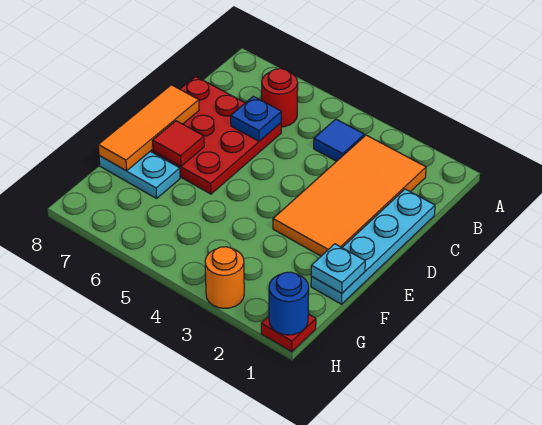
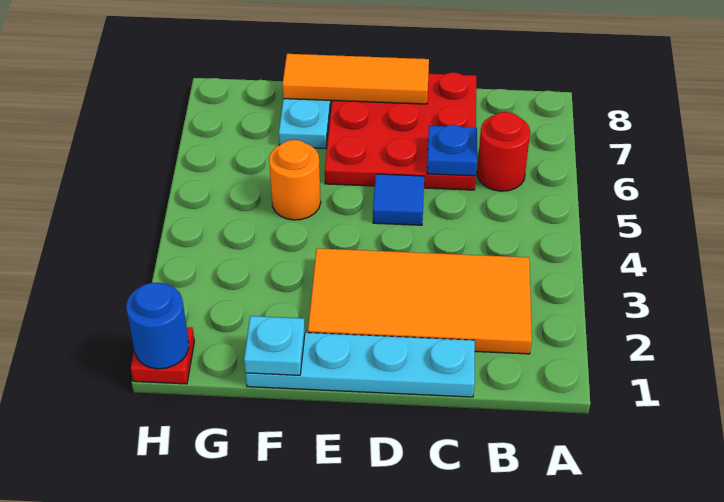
blue tile B4 level 1 -> blue tile D5 level 1
red tile E7 level 2 -> none
orange round brick H3 level 1 -> orange round brick F5 level 1

